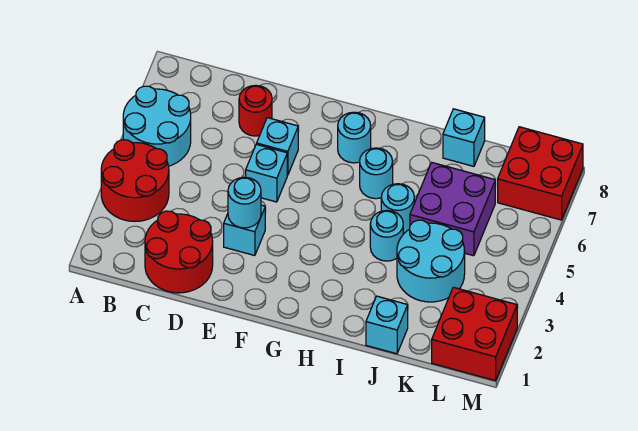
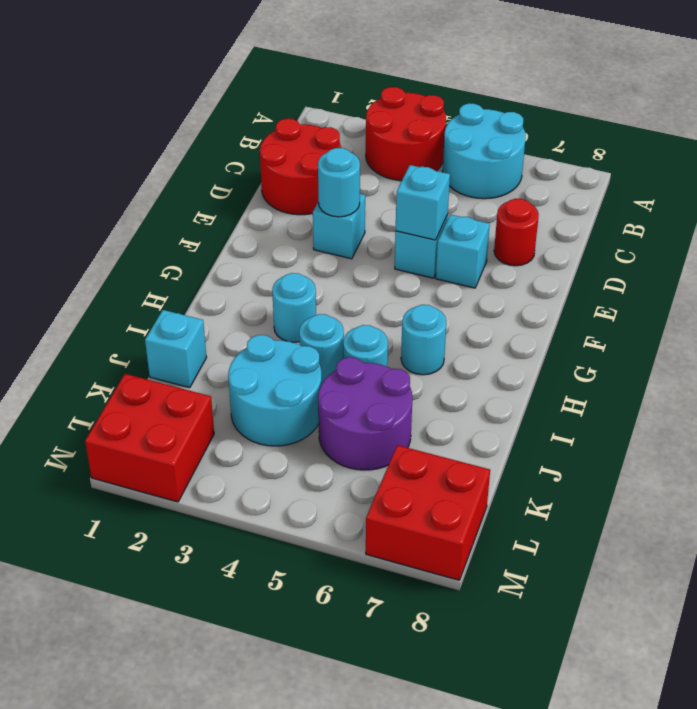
cyan round brick G7 level 1 -> cyan round brick H3 level 1
purple brick J5:K6 level 1 -> purple round brick J5:K6 level 1
cyan brick J8 level 1 -> cyan brick E5 level 2

